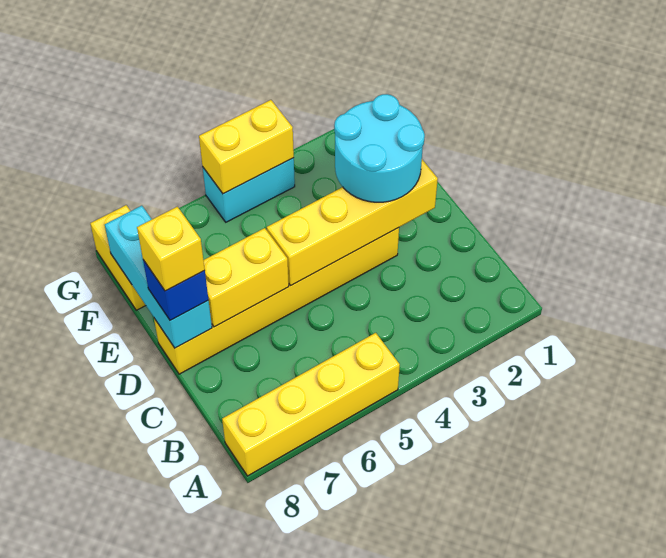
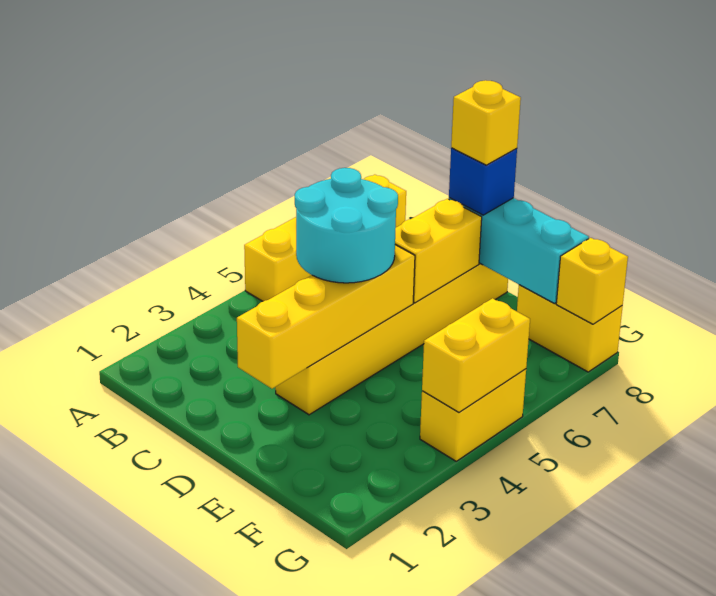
cyan round brick D2:E3 level 3 -> cyan round brick C4:D5 level 3
cyan brick G4:G5 level 1 -> yellow brick G4:G5 level 1
none -> yellow brick G8 level 2

